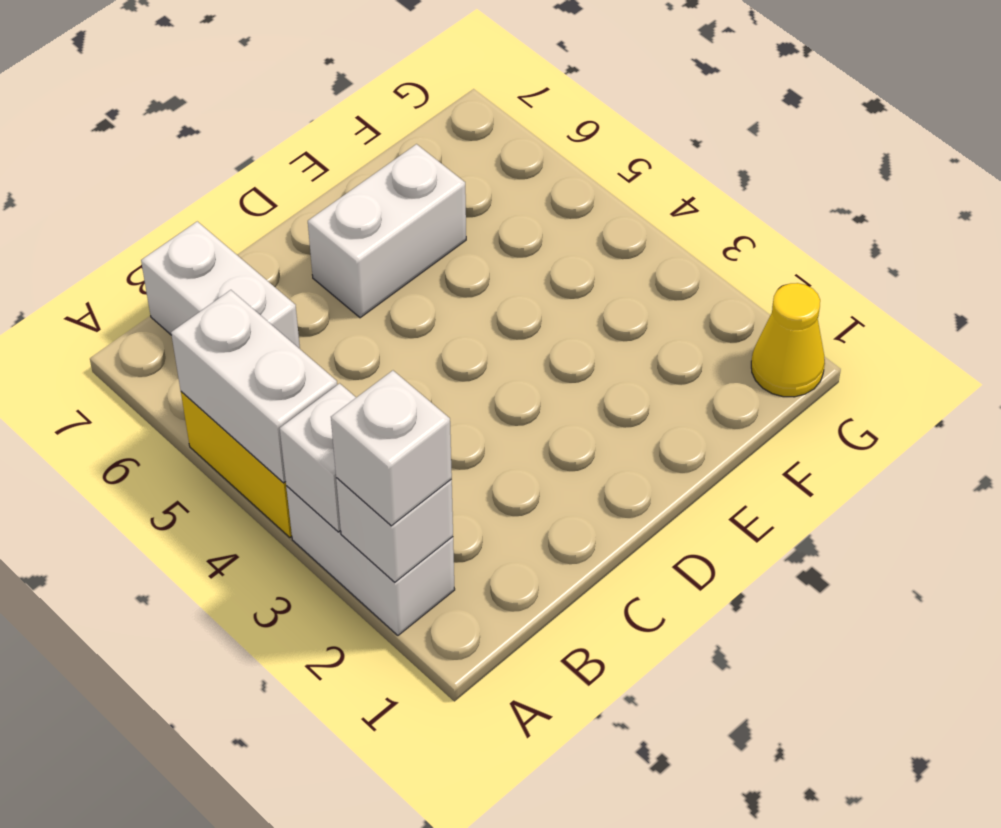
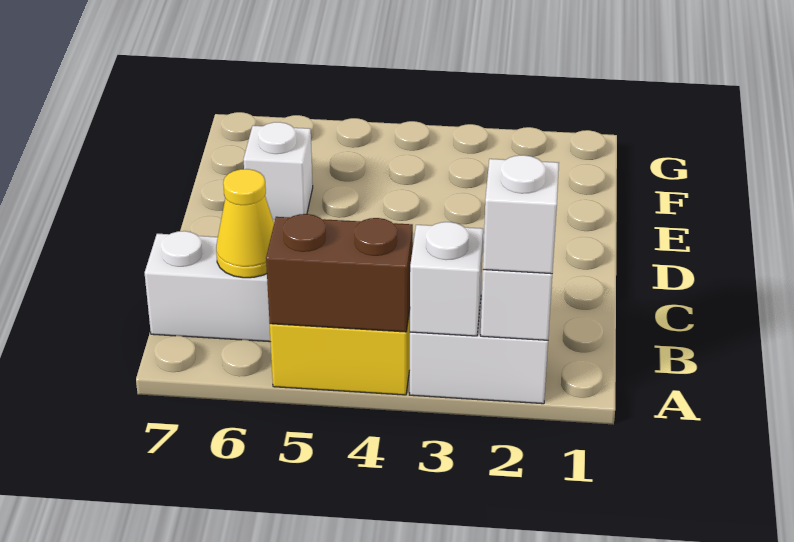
white brick A4:A5 level 2 -> brown brick A4:A5 level 2
white brick D6:E6 level 1 -> white brick E6 level 1
yellow cone G1 level 1 -> yellow cone B6 level 2

